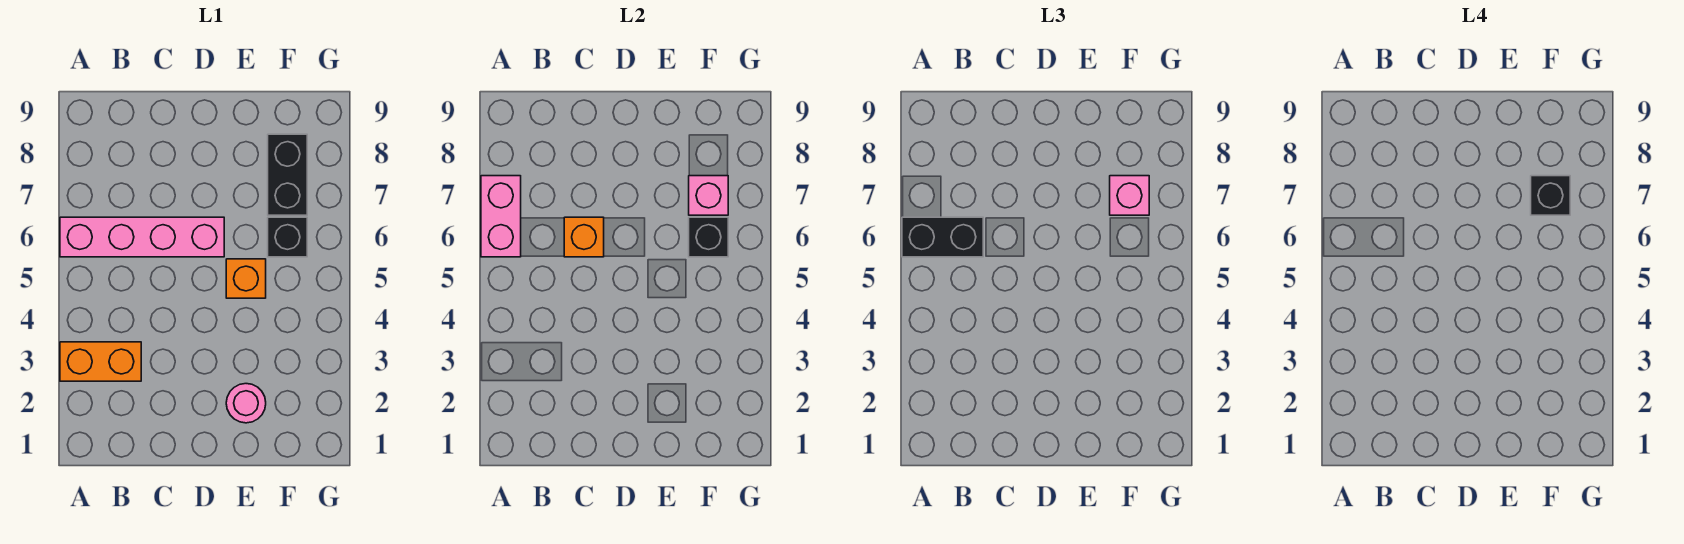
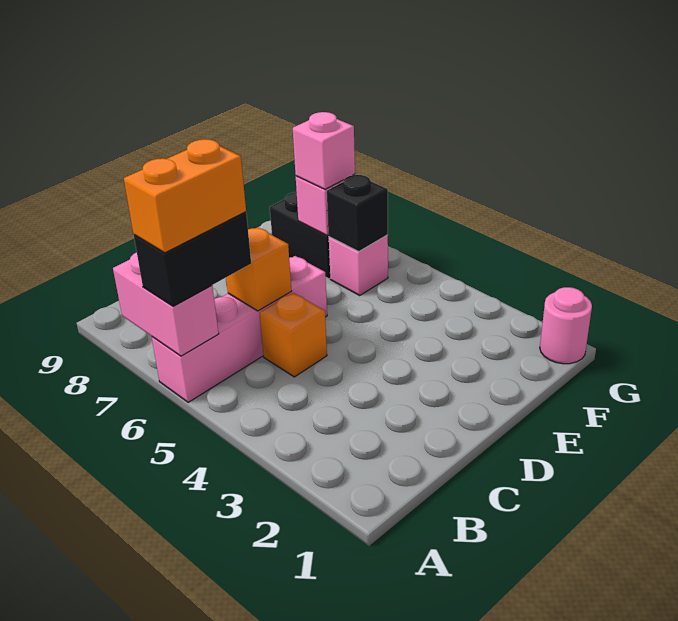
orange brick A3:B3 level 1 -> orange brick A6:B6 level 4
pink round brick E2 level 1 -> pink round brick G1 level 1
orange brick E5 level 1 -> orange brick C5 level 1
black brick F6 level 1 -> pink brick F6 level 1
black brick F7 level 4 -> none

